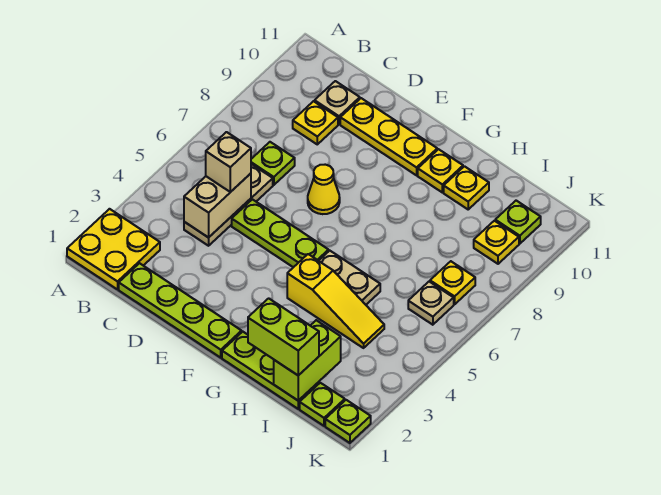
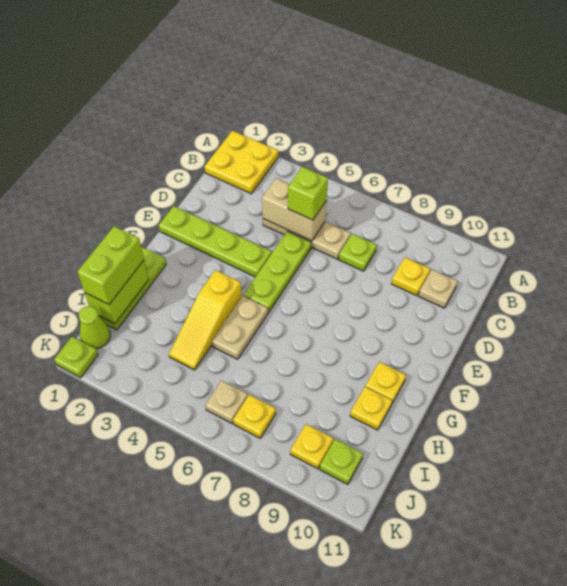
lime plate C1:F1 level 1 -> lime plate E1:E4 level 1
tan brick C5 level 3 -> lime brick C5 level 3
yellow plate D10:F10 level 1 -> none
yellow cone E7 level 1 -> none
lime brick I1:I2 level 2 -> lime brick H1:I1 level 2
lime plate J1 level 1 -> lime cone J1 level 1

